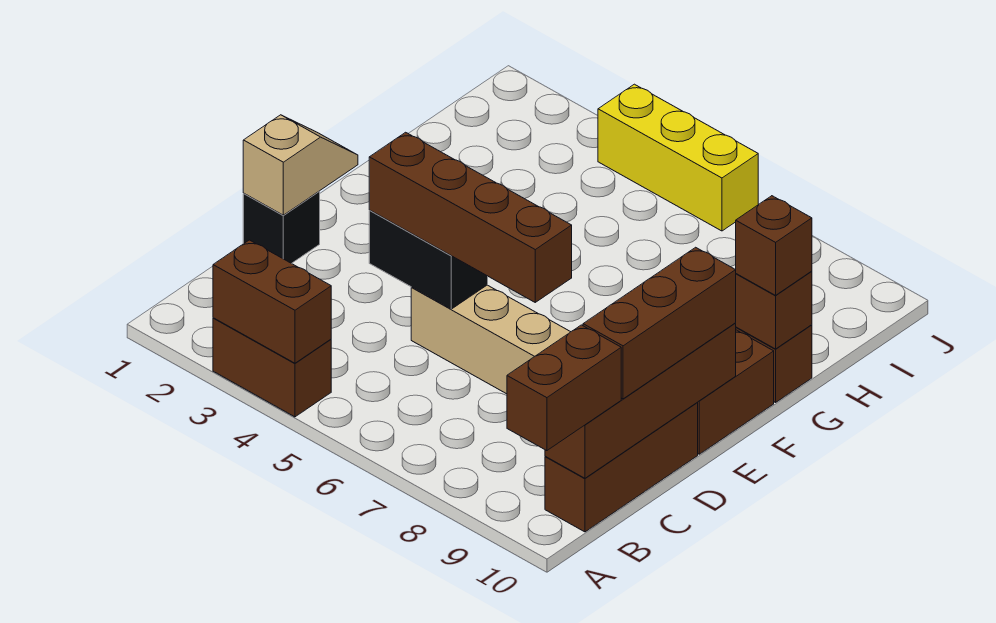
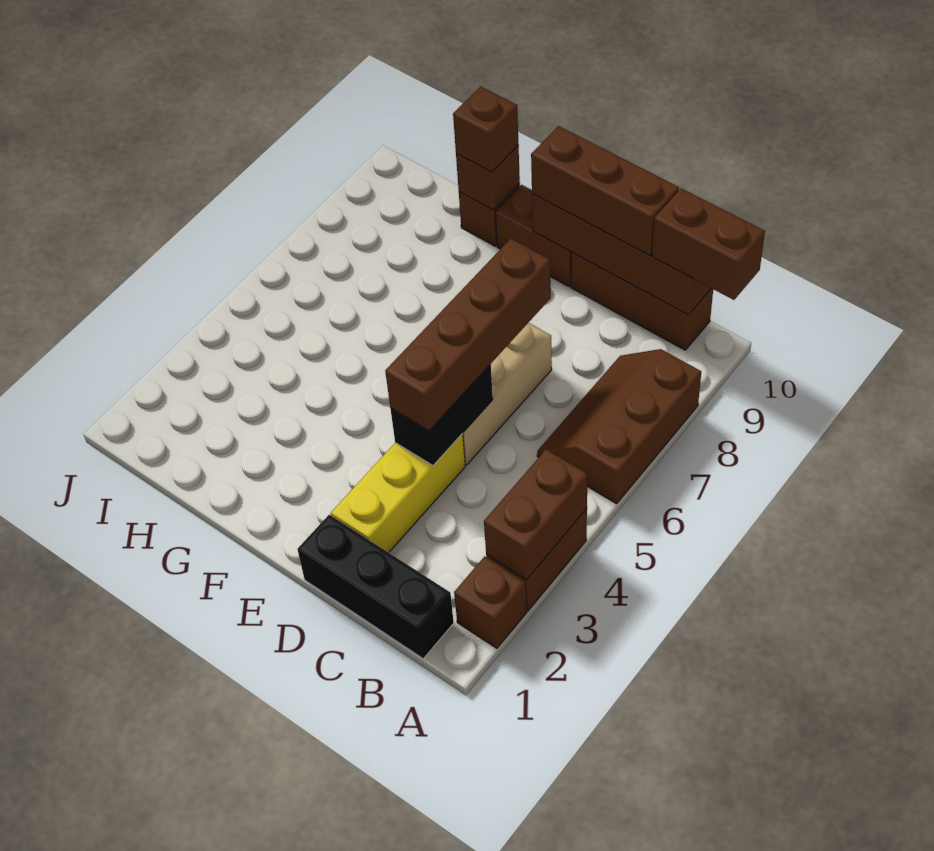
none -> brown brick A2 level 1
none -> brown slope A6:B8 level 1 top A
black brick D1 level 1 -> black brick B1:D1 level 1
tan slope D1:E1 level 2 top D -> none
yellow brick J4:J6 level 1 -> yellow brick D2:D4 level 1

